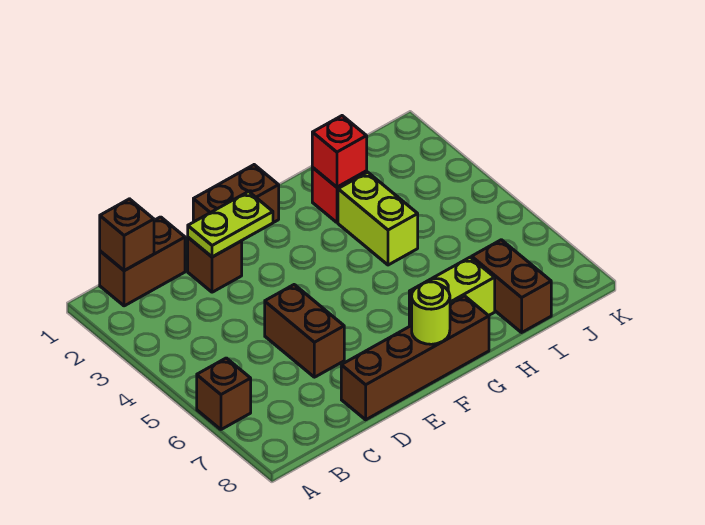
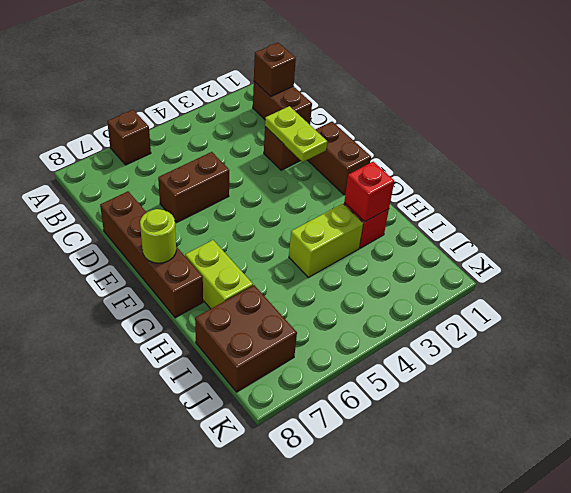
brown brick I7:I8 level 1 -> brown brick I7:J8 level 1

